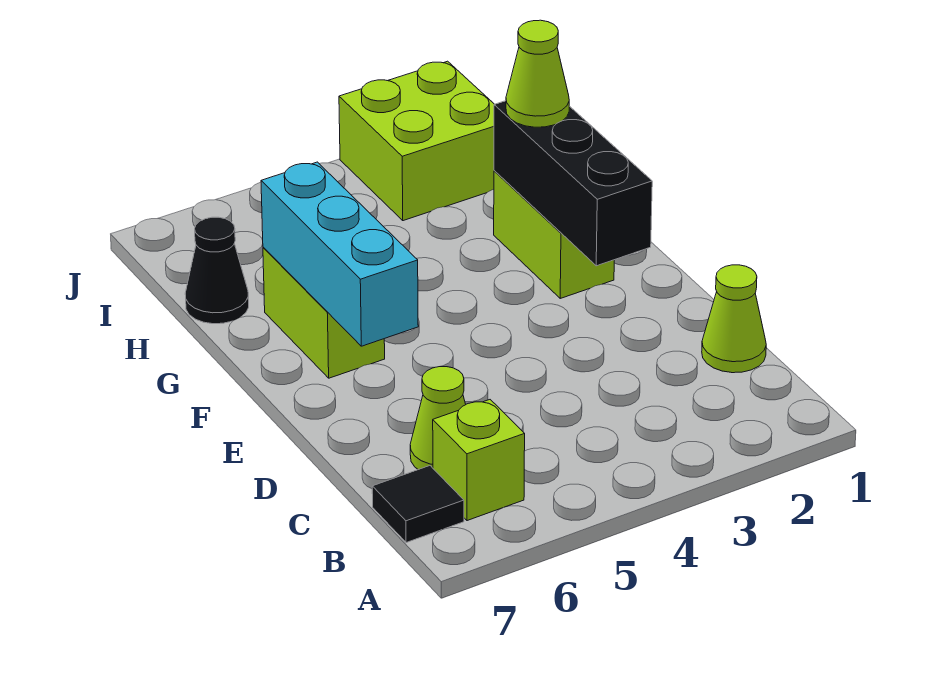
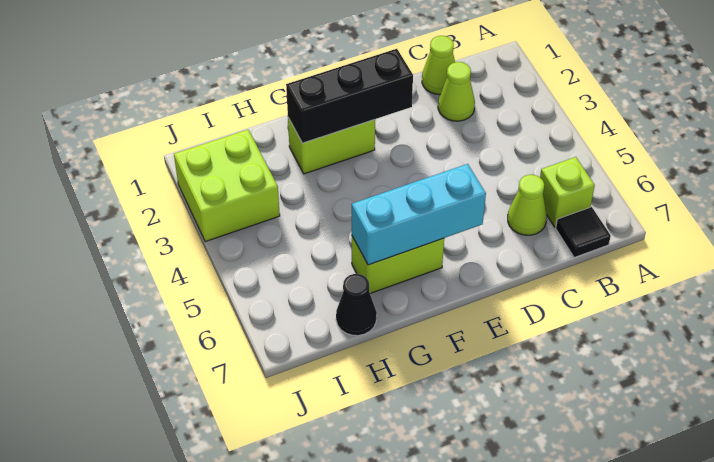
lime cone G2 level 3 -> lime cone C2 level 1

